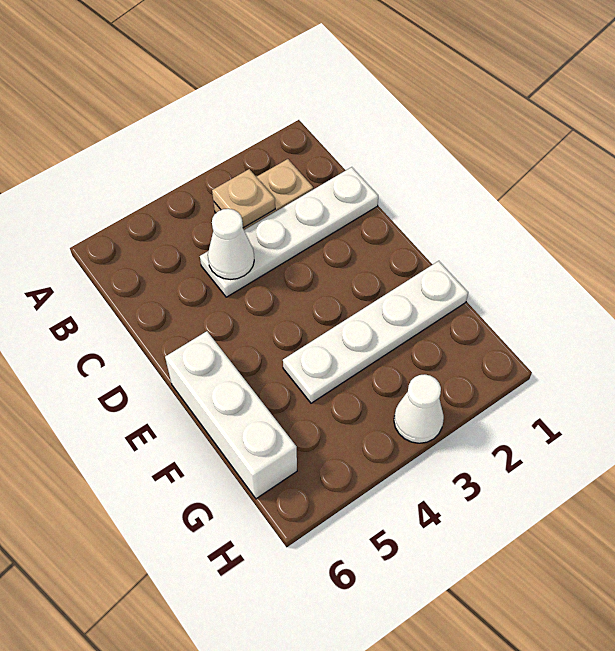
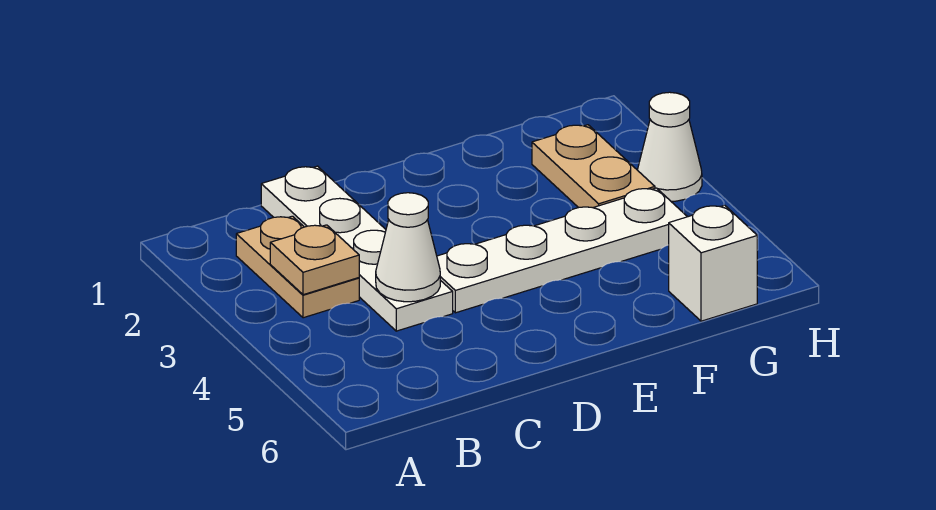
white brick E6:G6 level 1 -> white brick G6 level 1
white plate F1:F4 level 1 -> white plate D4:G4 level 1
none -> tan plate G2:G3 level 1

